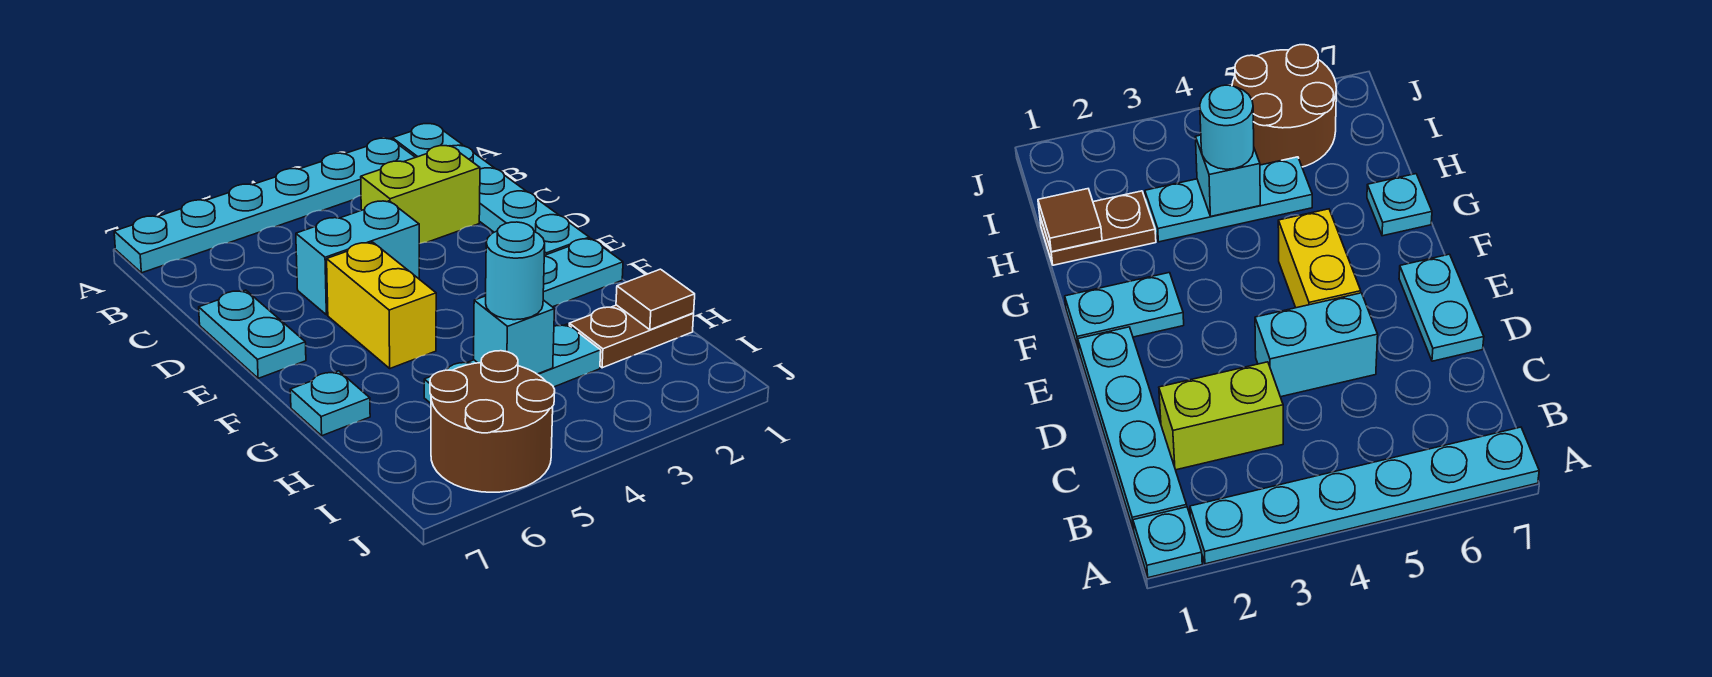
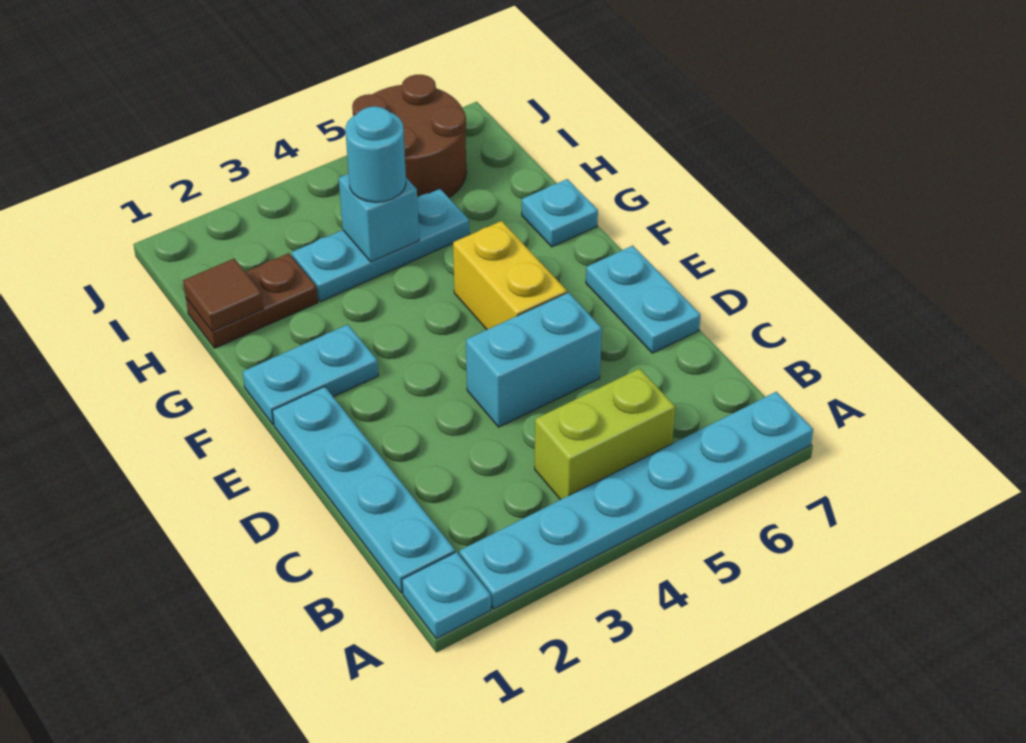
lime brick C2:C3 level 1 -> lime brick B4:B5 level 1

